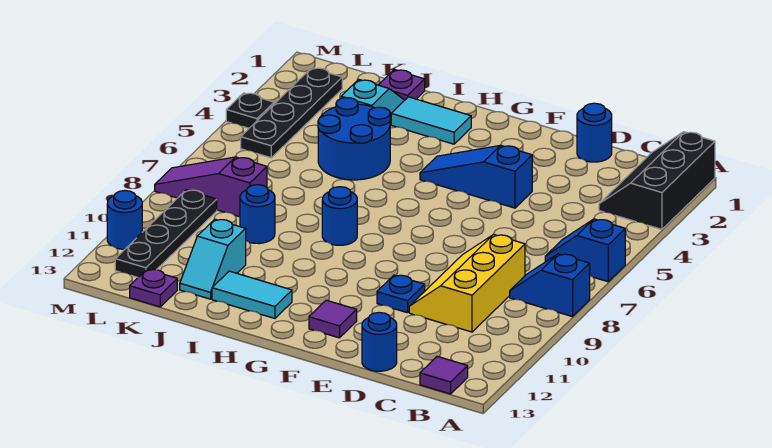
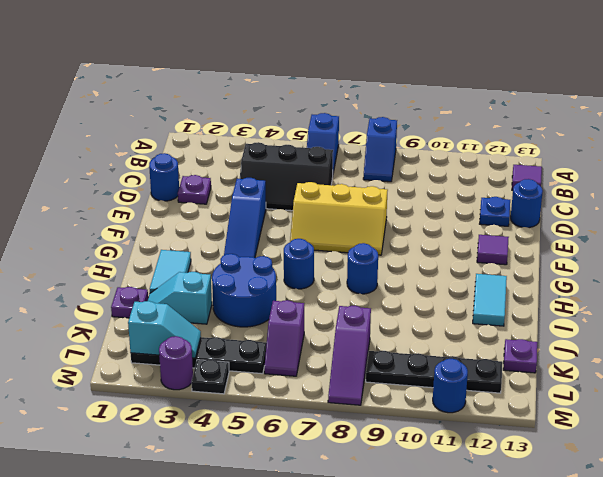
black slope A1:B3 level 1 top A -> black slope C4:D6 level 1 top C
yellow slope C8:D10 level 1 top C -> yellow slope E6:F8 level 1 top E
none -> purple plate D2 level 1
blue plate E10 level 1 -> blue plate D12 level 1
blue round brick J9 level 1 -> blue round brick H6 level 1
cyan slope J11:J12 level 1 top 11 -> cyan slope L2:L3 level 2 top 2
none -> purple slope K6:L6 level 1 top K
none -> purple round brick M3 level 1

